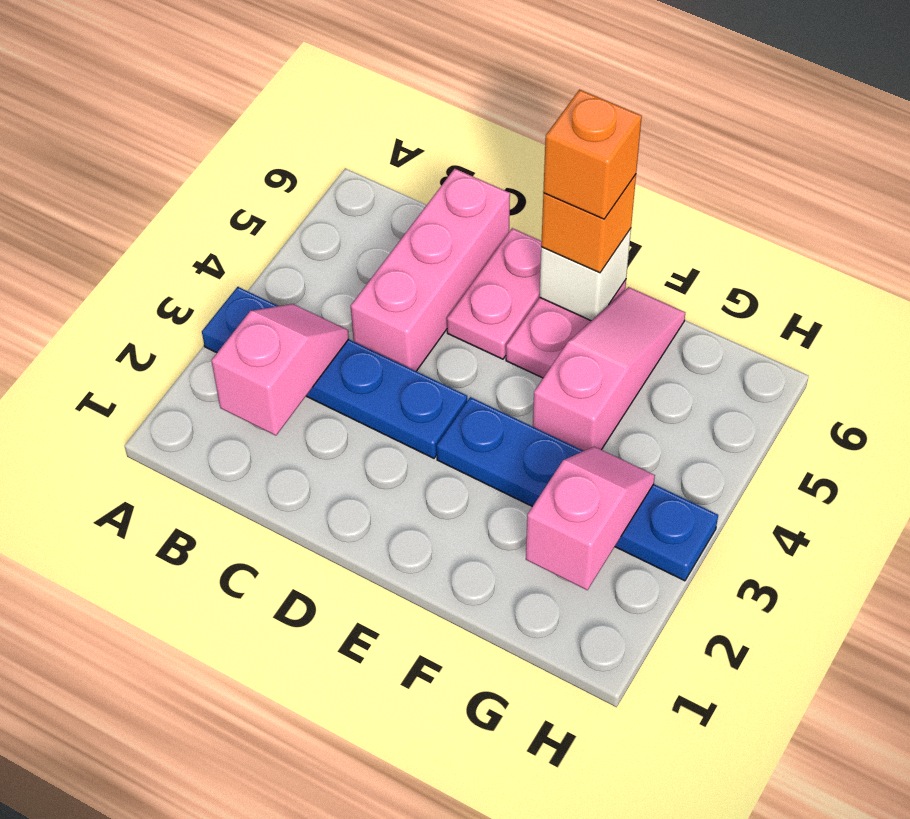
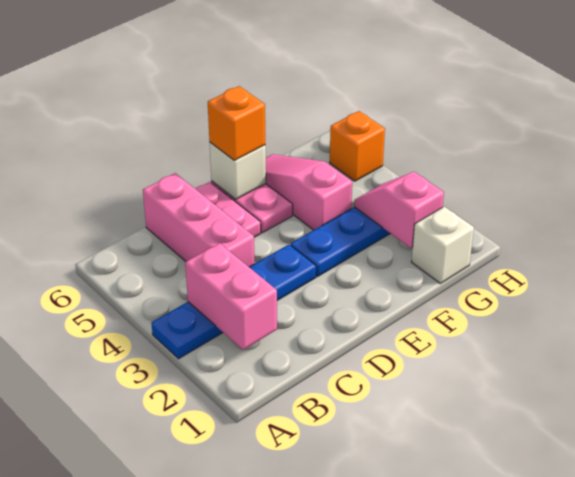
pink slope B2:B3 level 2 top 2 -> pink brick B2:B3 level 2
orange brick E6 level 4 -> orange brick H5 level 1
none -> white brick G1 level 1

